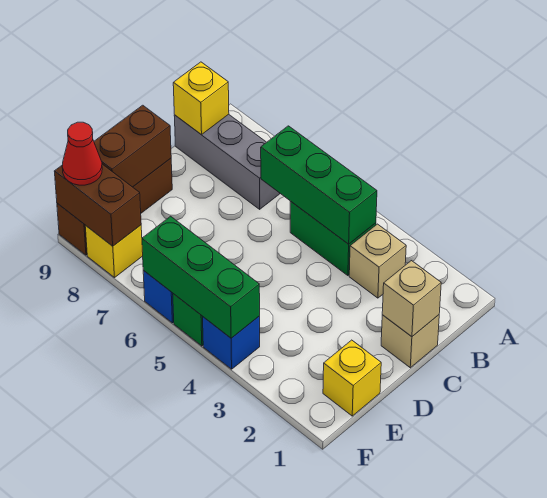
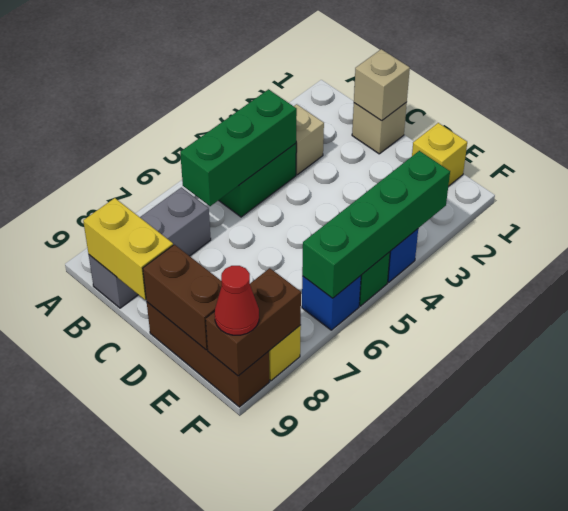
yellow brick B9 level 2 -> yellow brick B9:C9 level 2
green brick F4:F6 level 2 -> green brick F3:F6 level 2

